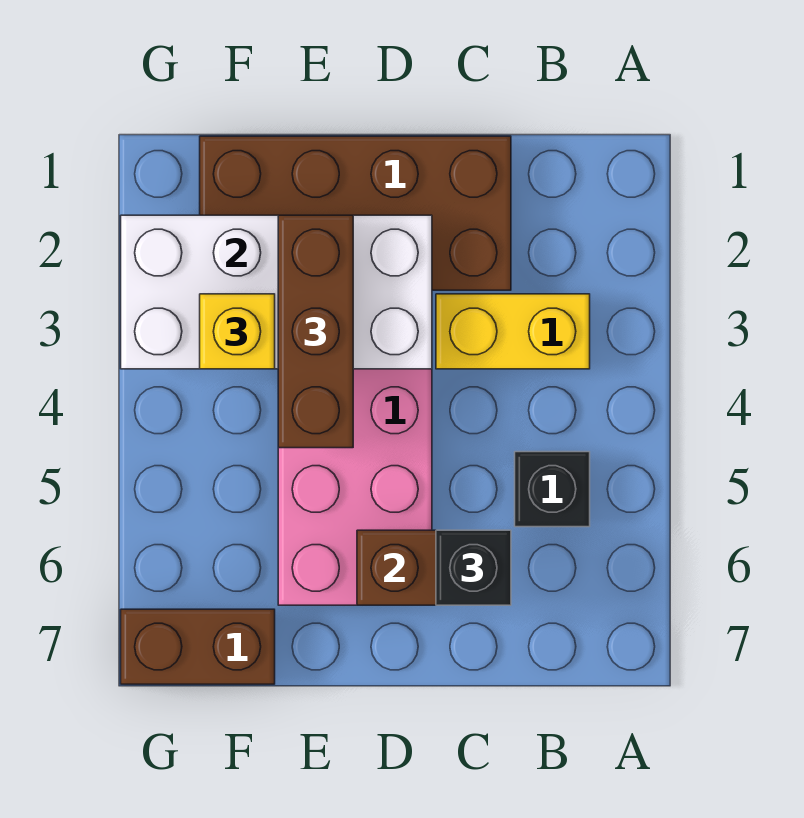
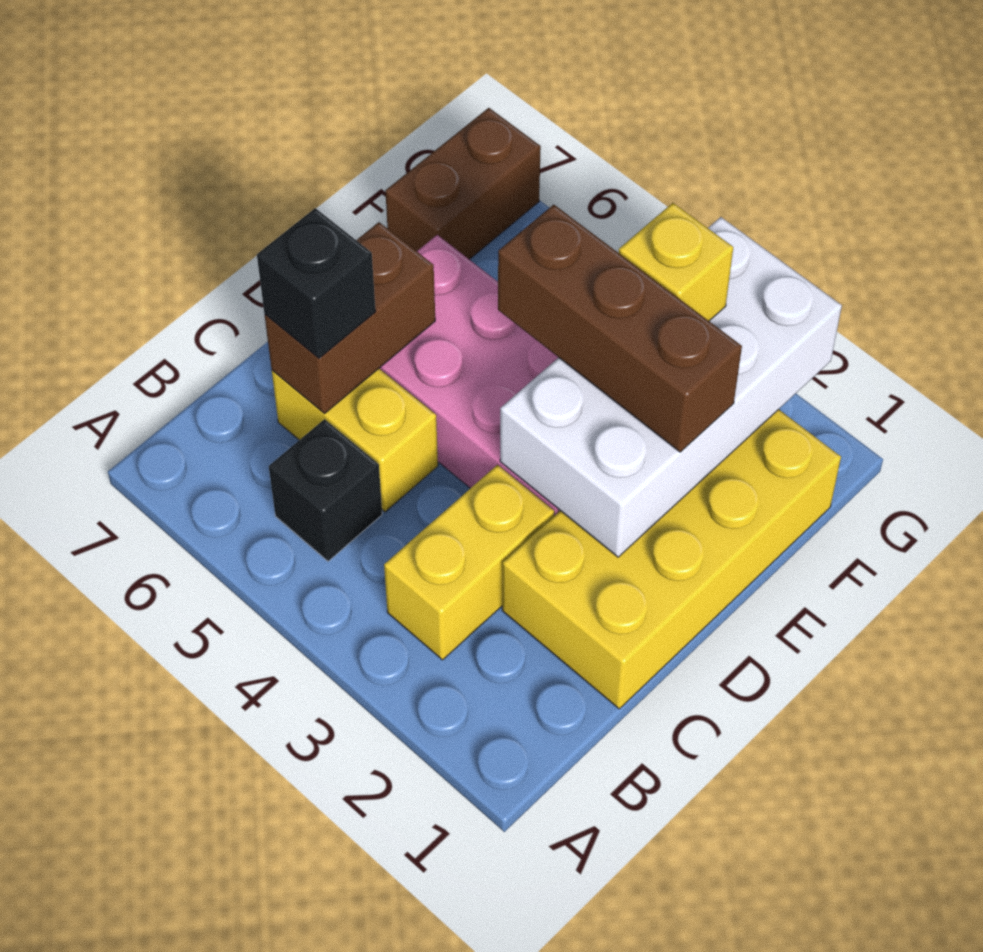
brown brick C1:F2 level 1 -> yellow brick C1:F2 level 1
none -> yellow brick C5:C6 level 1

